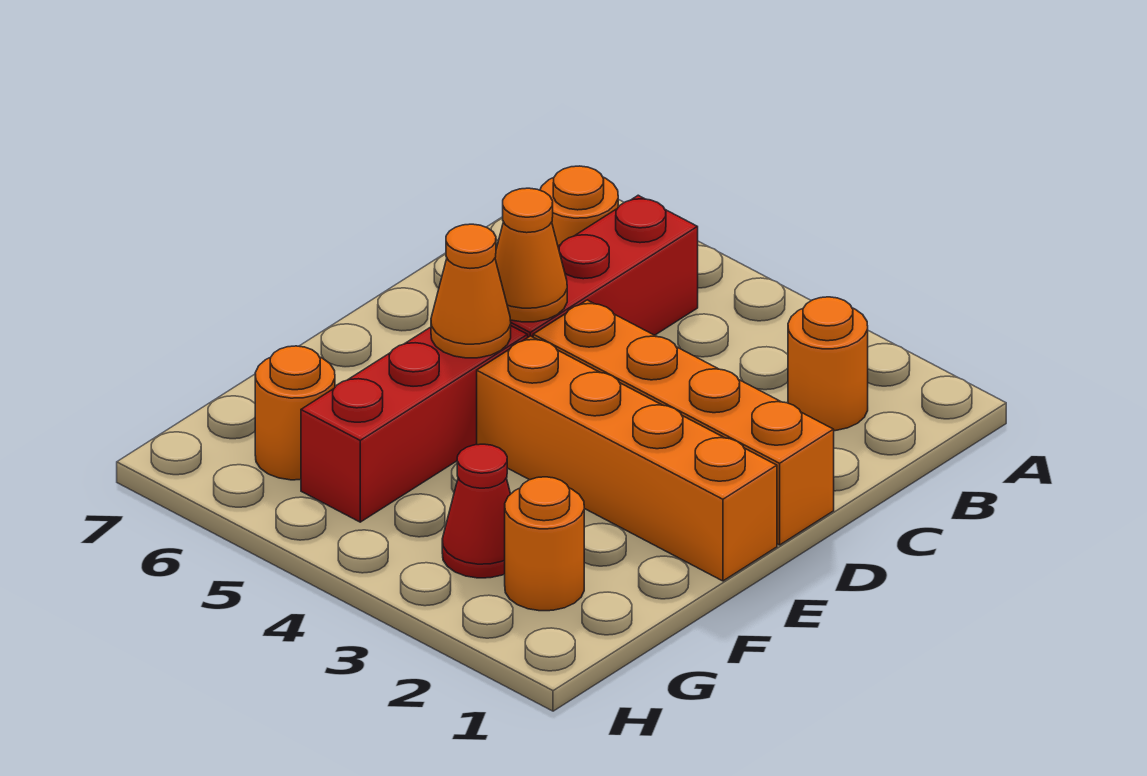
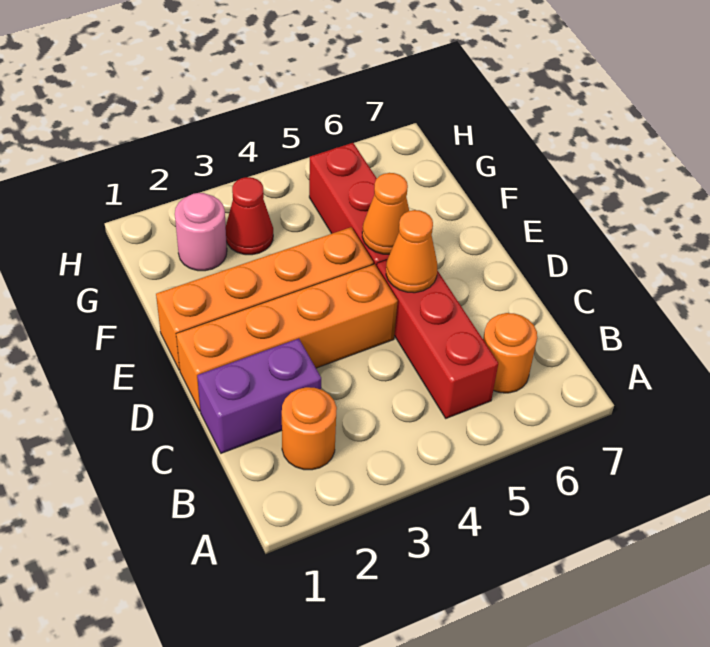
none -> purple brick C1:C2 level 1
orange round brick G2 level 1 -> pink round brick G2 level 1
orange round brick G6 level 1 -> none

